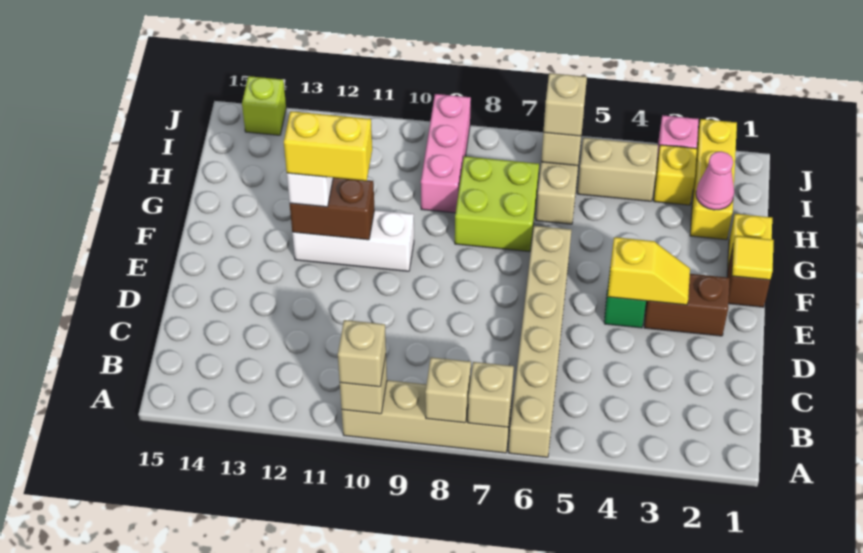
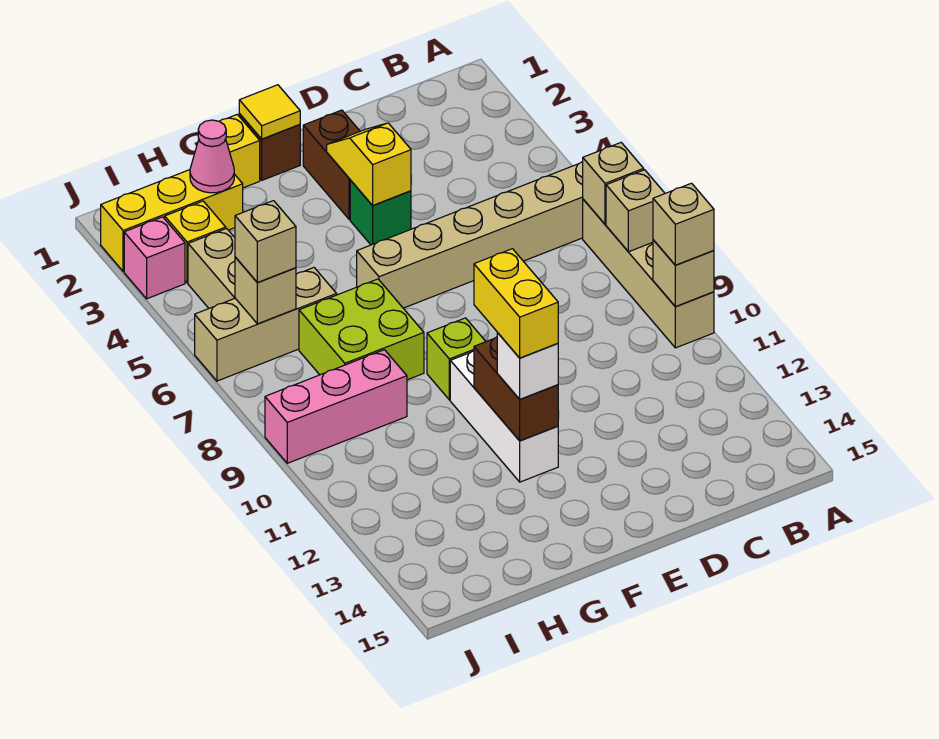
lime brick J14 level 1 -> lime brick F9 level 1

